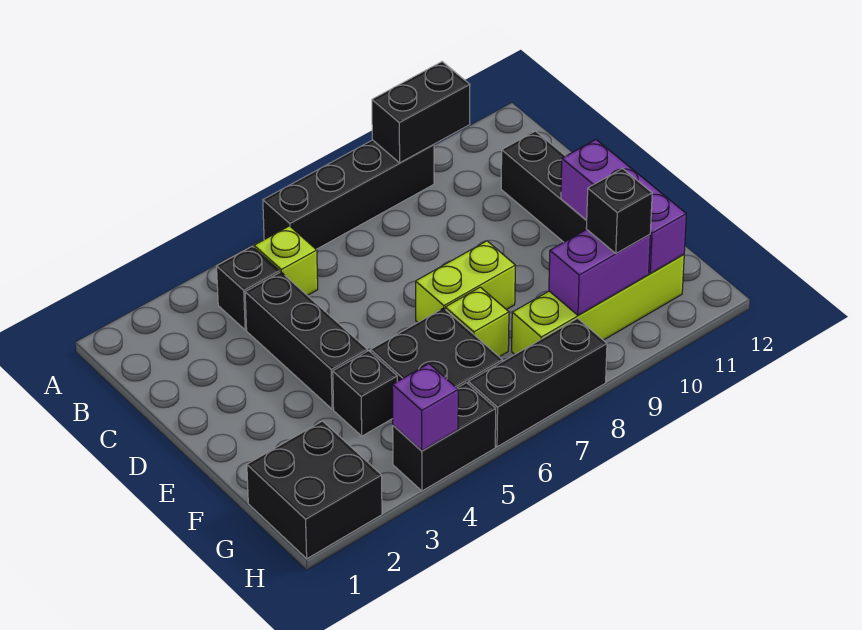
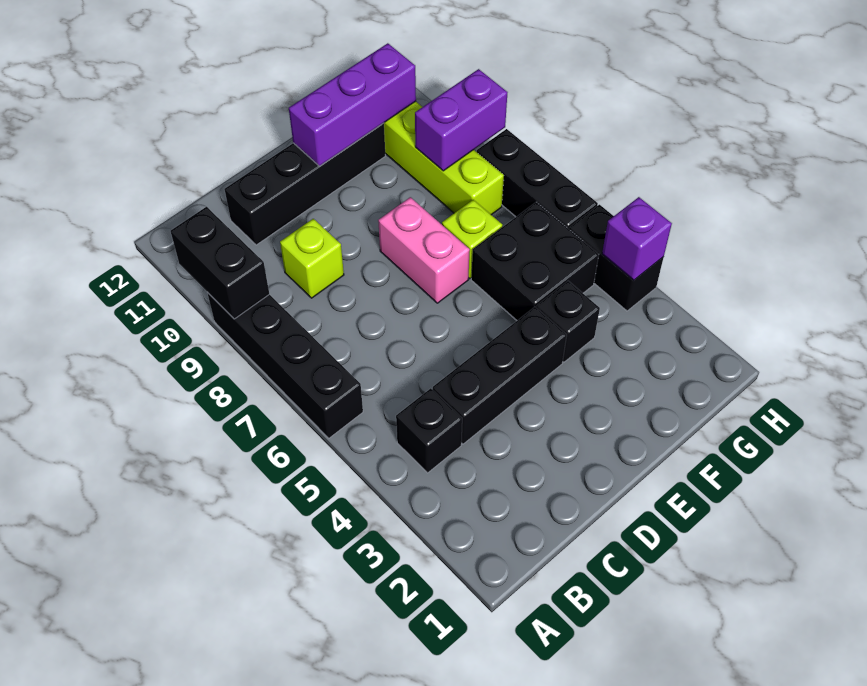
lime brick B5 level 1 -> lime brick C9 level 1
lime brick E7:E8 level 1 -> pink brick E7:E8 level 1
black brick G1:H2 level 1 -> none
purple brick G9:G10 level 2 -> purple brick G9:H9 level 2
black brick G10 level 3 -> none

